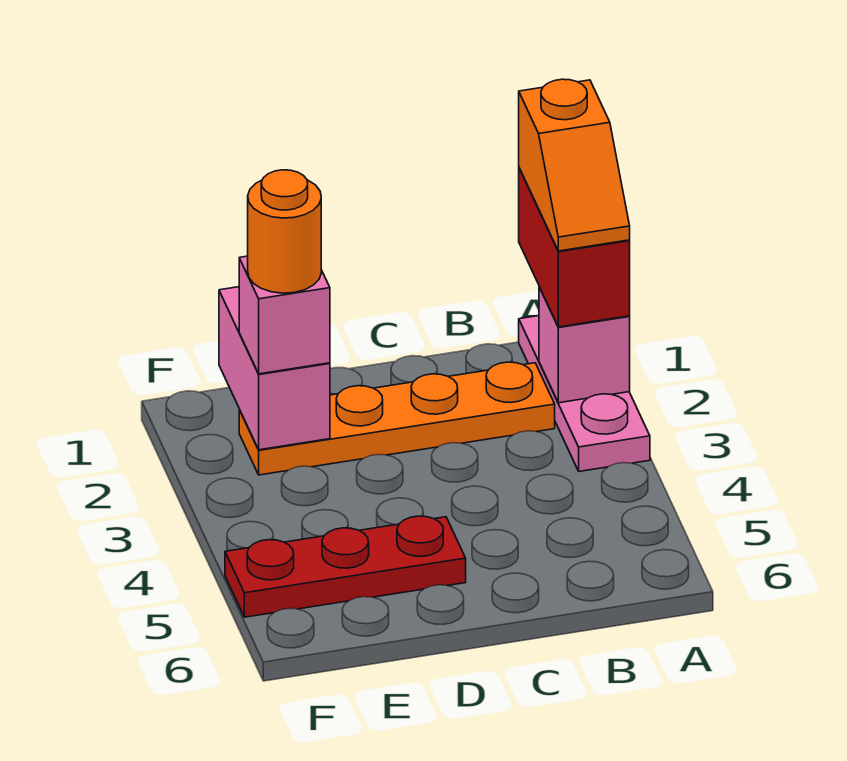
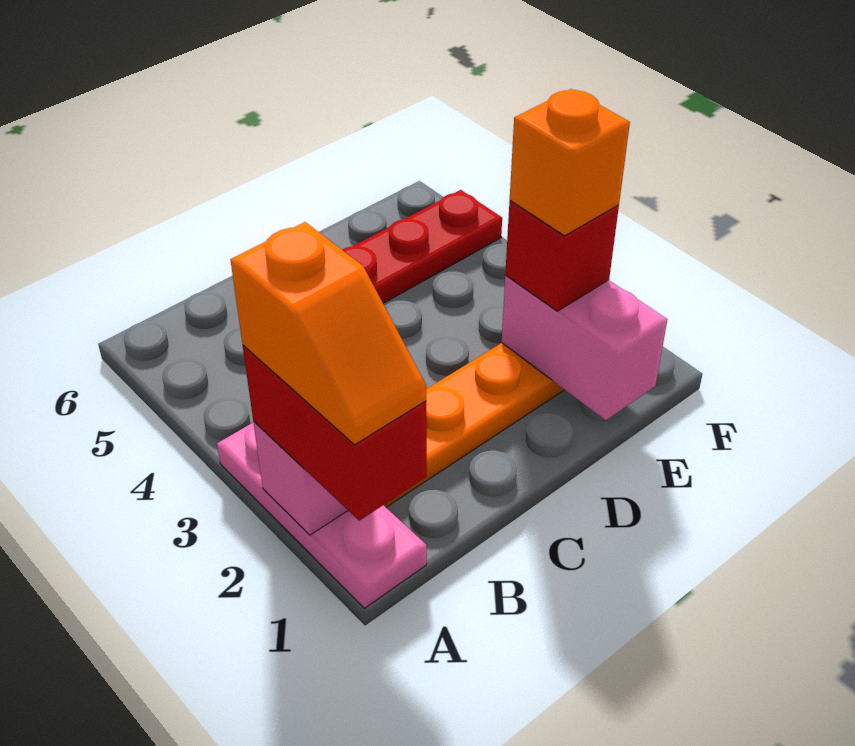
orange slope A1:A2 level 4 top 1 -> orange slope A1:A2 level 4 top 2
pink brick E2 level 3 -> red brick E2 level 3
orange round brick E2 level 4 -> orange brick E2 level 4

